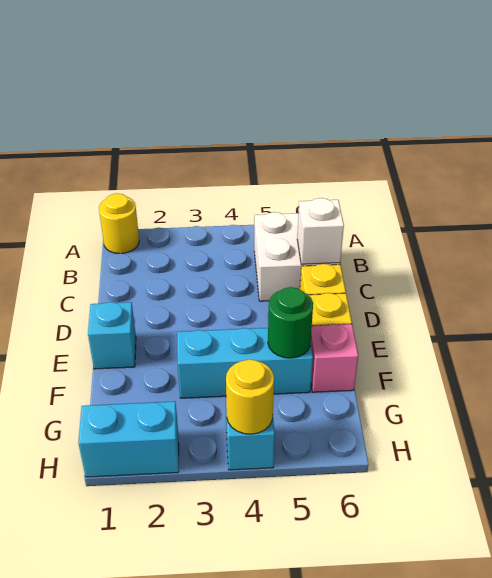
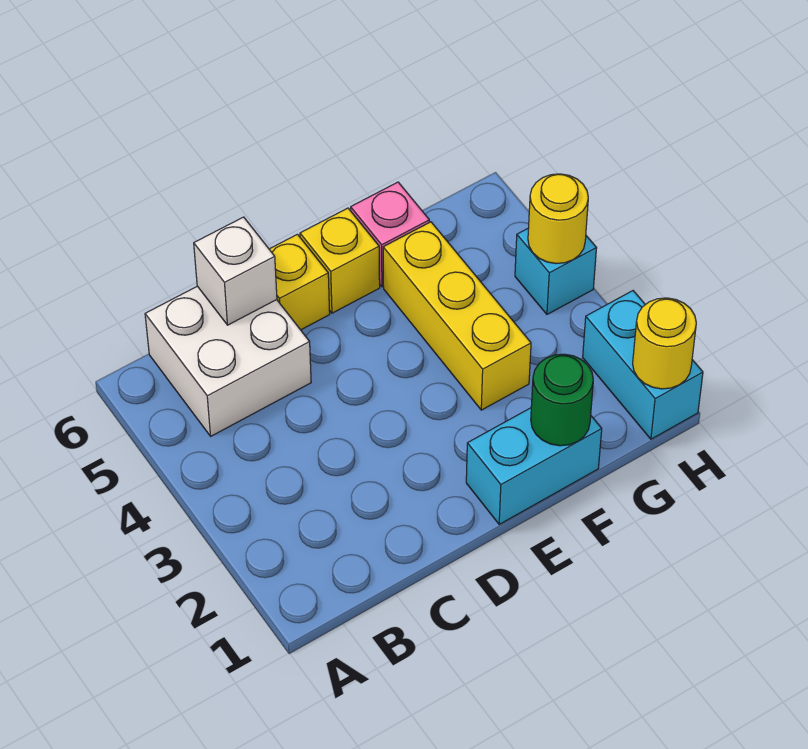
yellow round brick A1 level 1 -> yellow round brick H1 level 2
cyan brick E1 level 1 -> cyan brick E1:F1 level 1
cyan brick F3:F5 level 1 -> yellow brick F3:F5 level 1
green round brick F5 level 2 -> green round brick F1 level 2

